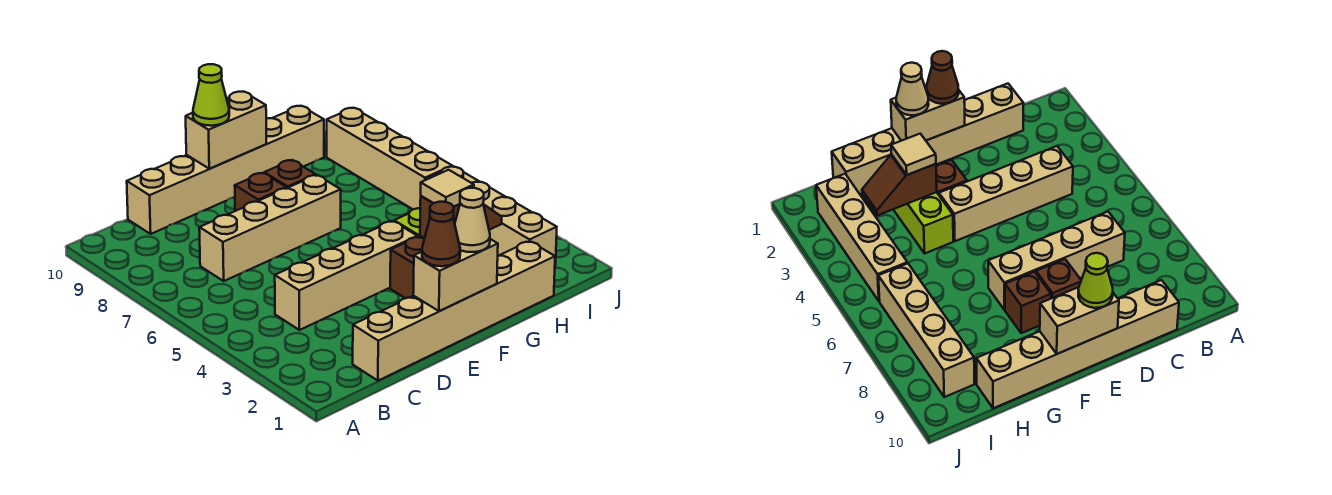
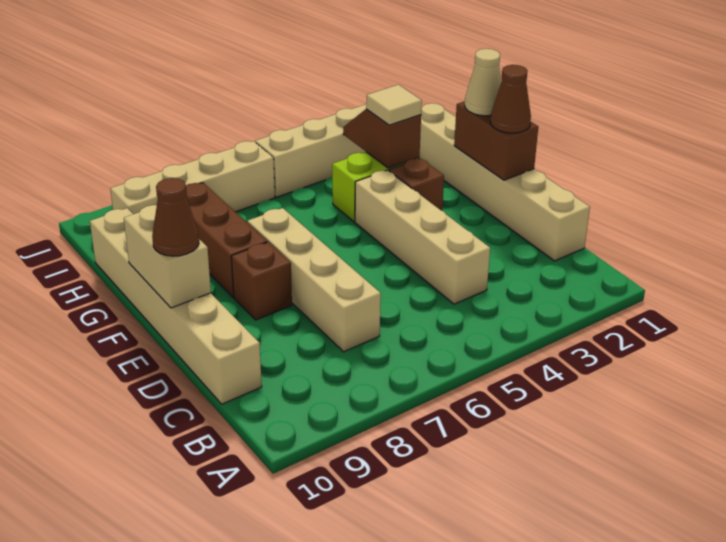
tan brick E1:F1 level 2 -> brown brick E1:F1 level 2
lime cone E10 level 3 -> brown cone E10 level 3
brown brick F8 level 1 -> brown brick F8:H8 level 1

